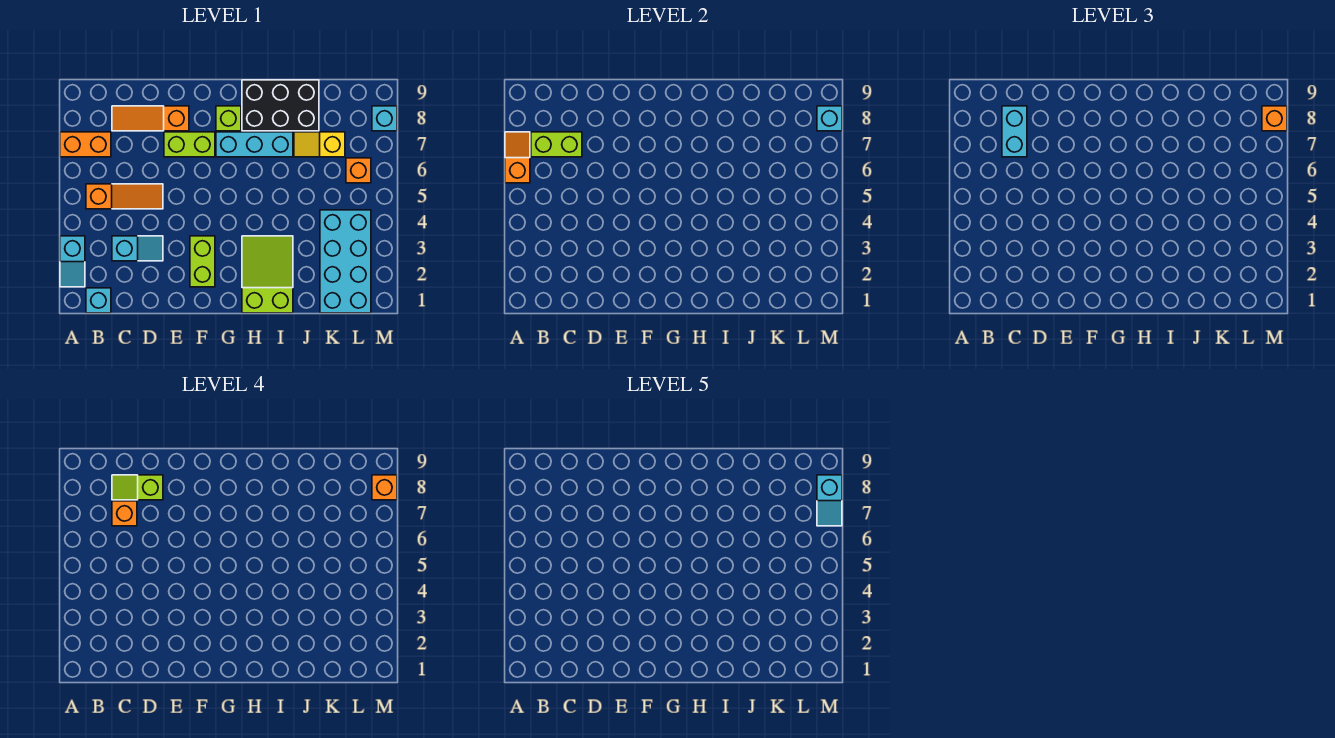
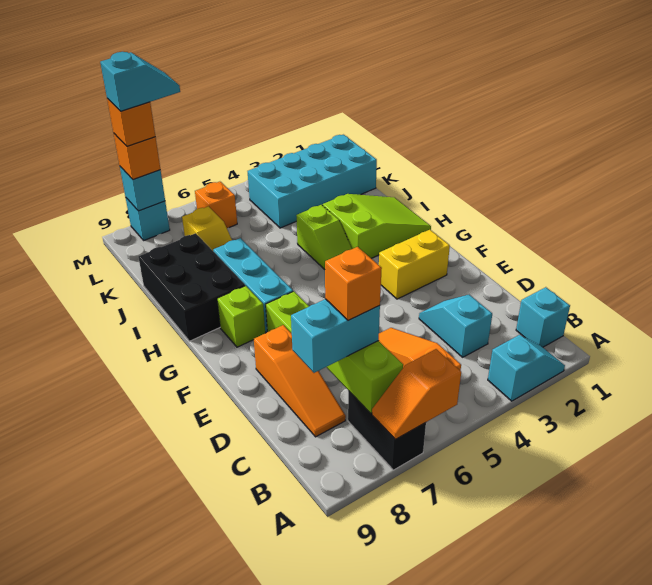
orange brick A7:B7 level 1 -> black brick A7:B7 level 1
lime slope C8:D8 level 4 top D -> lime slope H4:I4 level 1 top I
lime brick F2:F3 level 1 -> yellow brick F2:F3 level 1
lime slope H1:I3 level 1 top 1 -> lime slope H1:I3 level 1 top 3

